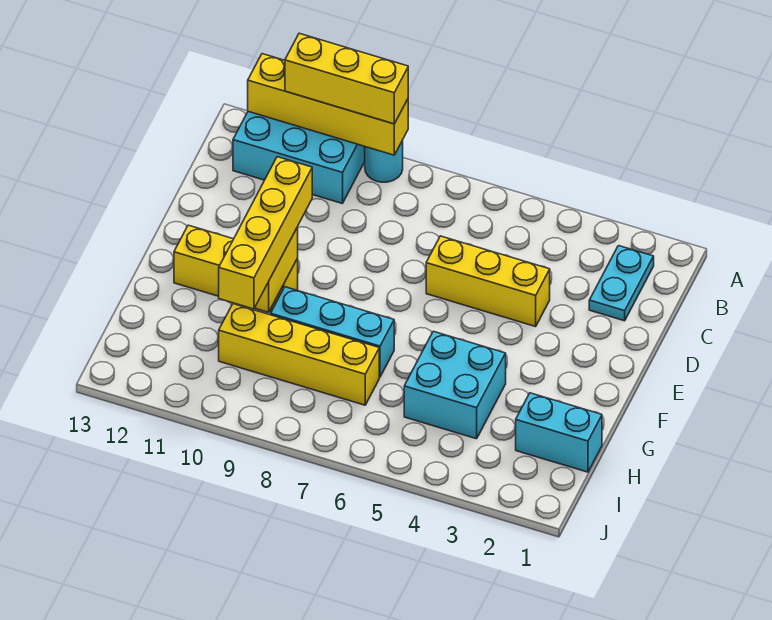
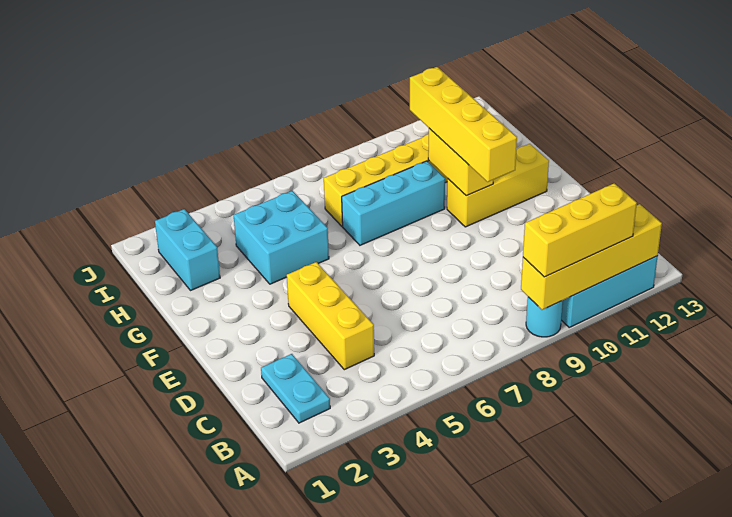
yellow brick D4:D6 level 1 -> yellow brick C4:E4 level 1
cyan brick H1:H2 level 1 -> cyan brick H2:I2 level 1

